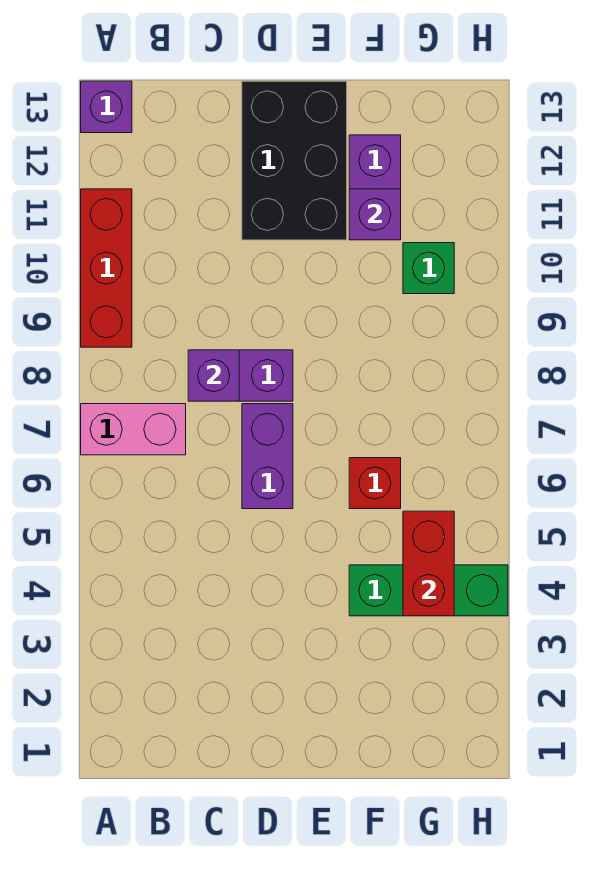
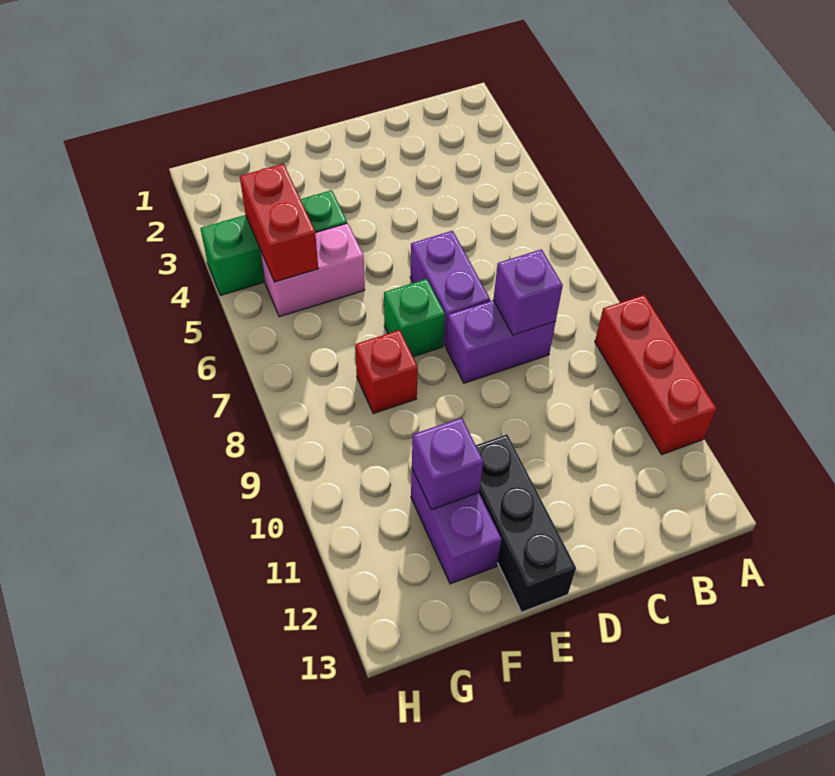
pink brick A7:B7 level 1 -> pink brick F5:G5 level 1
purple brick A13 level 1 -> none
black brick D11:E13 level 1 -> black brick E11:E13 level 1
red brick F6 level 1 -> red brick F8 level 1
green brick G10 level 1 -> green brick E7 level 1

